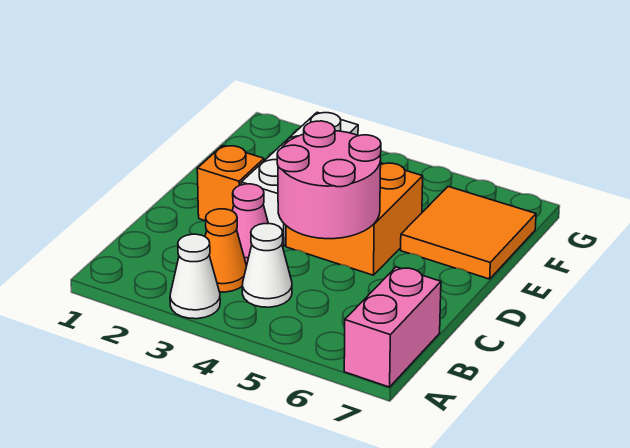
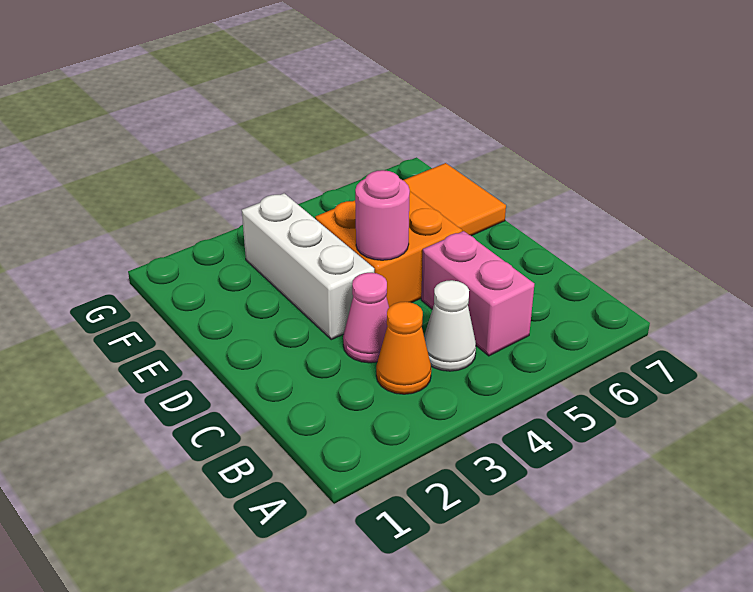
white cone A3 level 1 -> none
pink brick A7:B7 level 1 -> pink brick B5:C5 level 1
pink round brick C4:D5 level 2 -> pink round brick D4 level 2
orange brick D2 level 1 -> none

